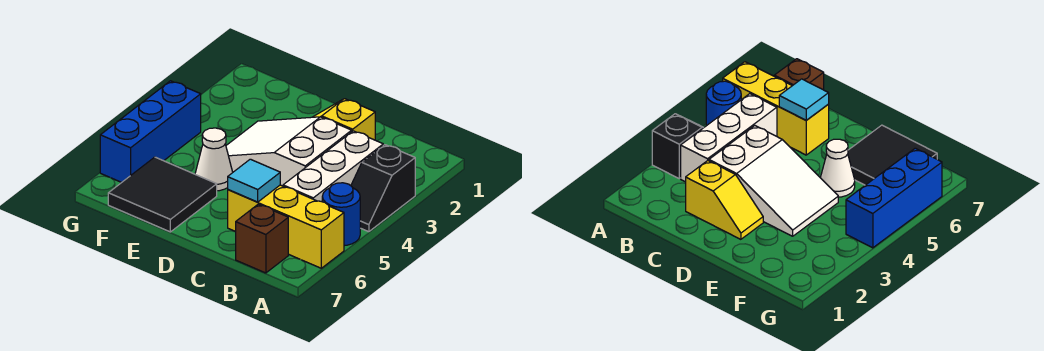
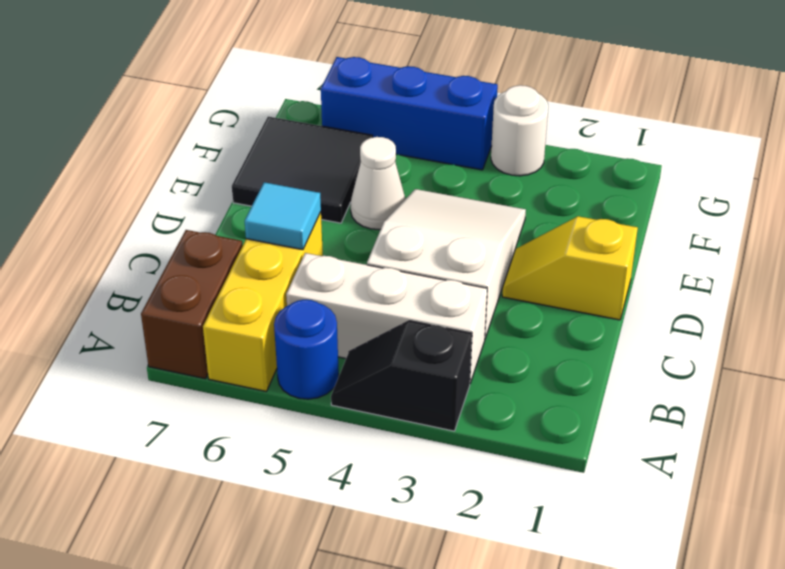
brown brick B7 level 1 -> brown brick A7:B7 level 1
yellow slope C2:D2 level 1 top C -> yellow slope D1:D2 level 1 top 1
none -> white round brick G3 level 1

